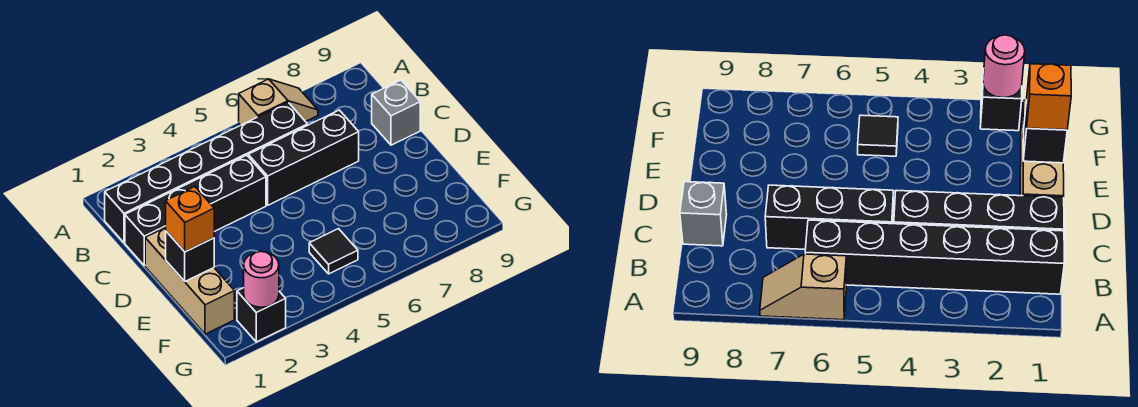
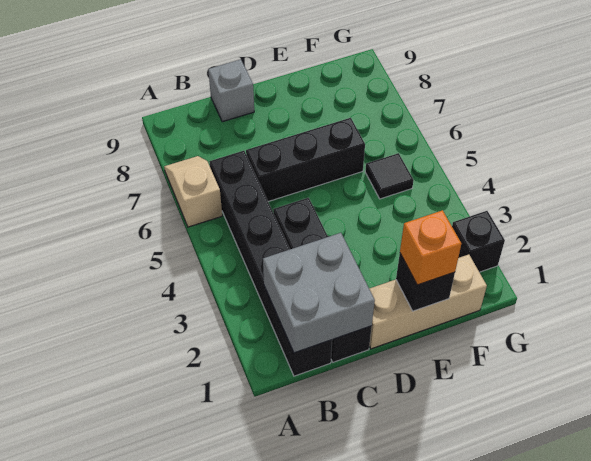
none -> grey brick B1:C2 level 2
black brick C5:C7 level 1 -> black brick C6:E6 level 1
pink round brick G2 level 2 -> none

